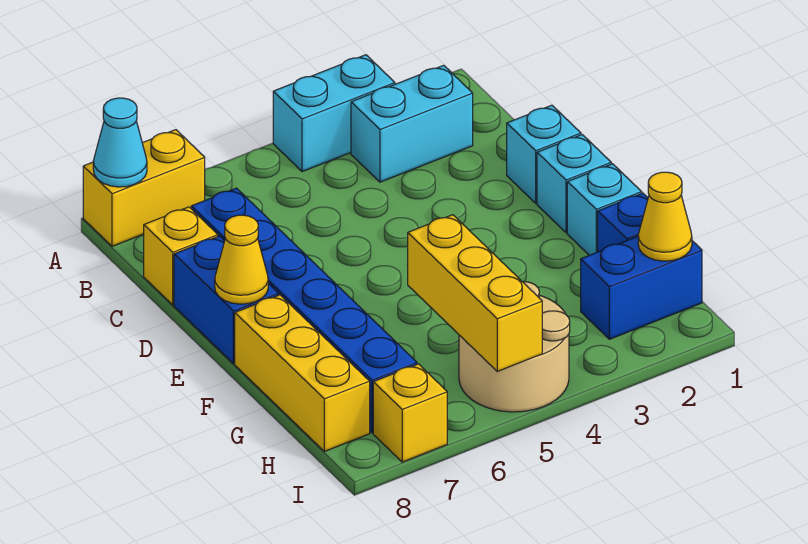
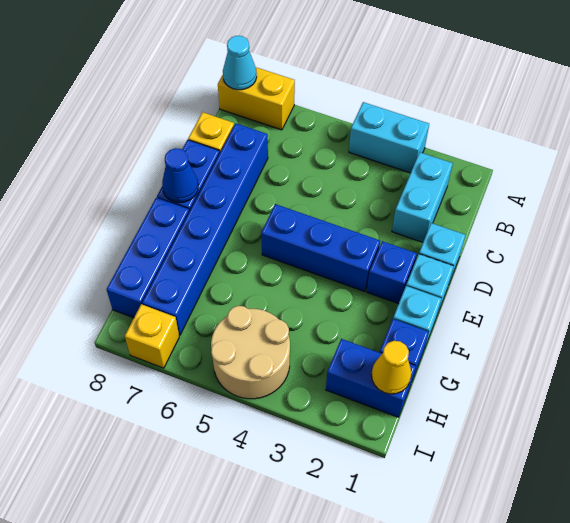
cyan brick B2:B3 level 1 -> cyan brick B2:C2 level 1
none -> blue brick E2 level 1
none -> blue brick E3:E5 level 1
yellow cone E8 level 2 -> blue cone E8 level 2
yellow brick F8:H8 level 1 -> blue brick F8:H8 level 1
yellow brick G5:I5 level 2 -> none

